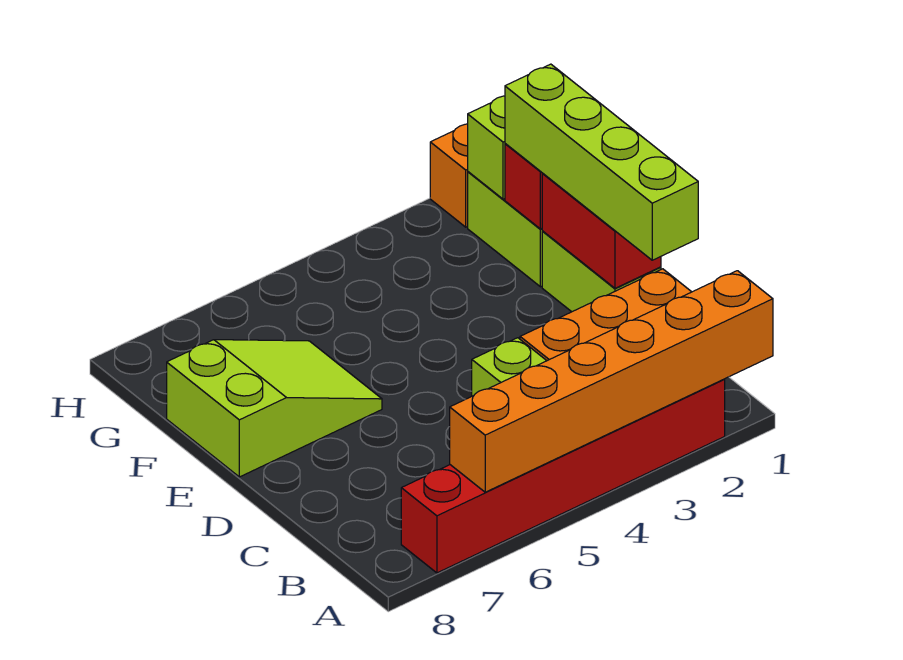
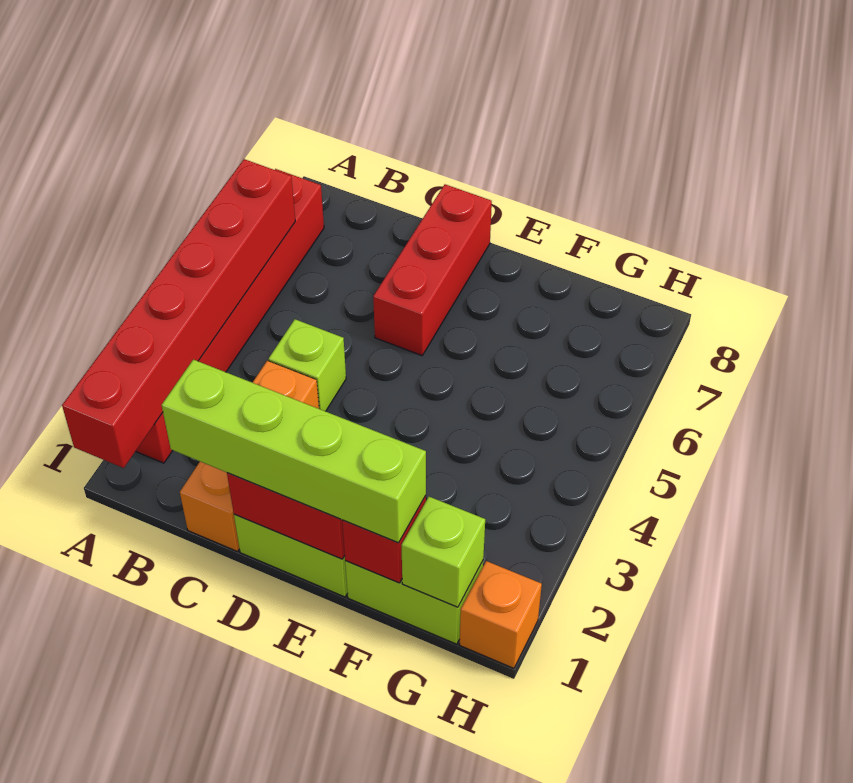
orange brick A1:A6 level 2 -> red brick A1:A6 level 2
none -> red brick D6:D8 level 1
lime slope E6:F8 level 1 top 8 -> none

